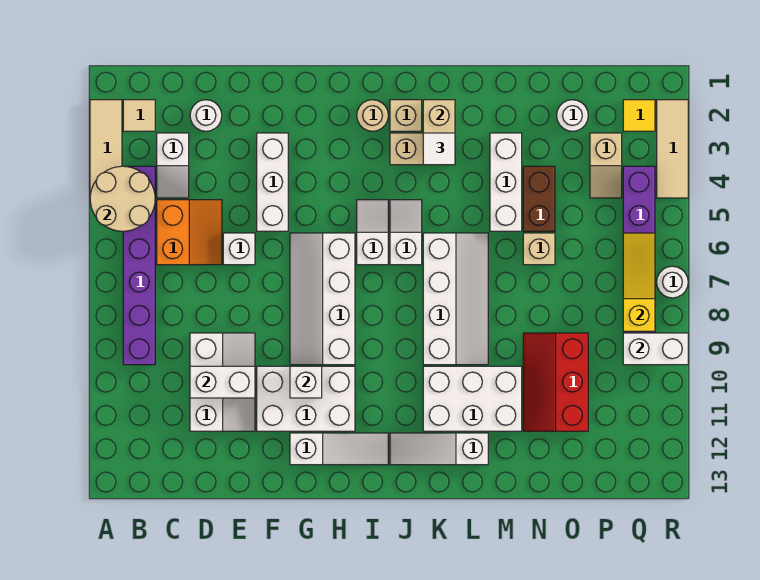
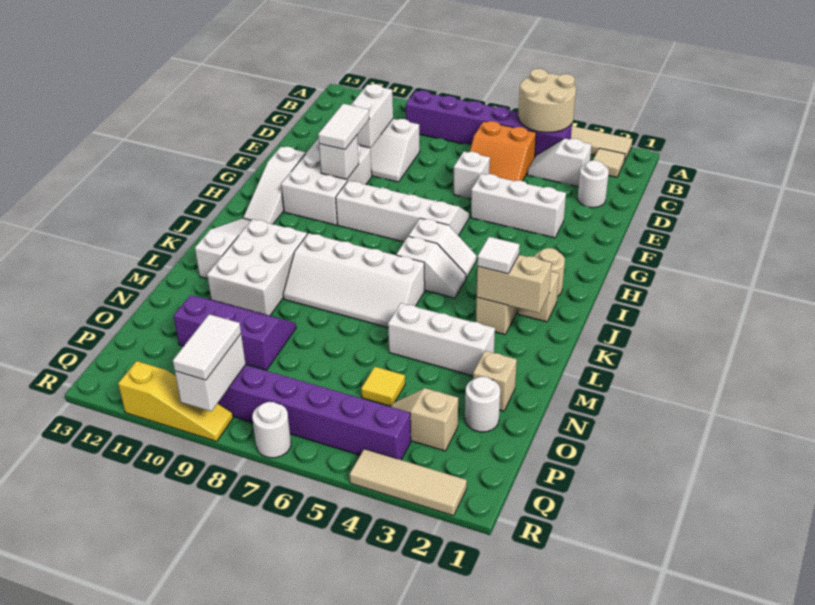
none -> white tile F10:G10 level 3
brown brick N4:N5 level 1 -> none
tan brick N6 level 1 -> tan brick N2 level 1
red slope N9:O11 level 1 top O -> purple slope N9:O11 level 1 top O
yellow tile Q2 level 1 -> yellow tile O5 level 1
yellow slope Q6:Q8 level 2 top 8 -> yellow slope R9:R11 level 1 top 11
none -> white tile Q9:R9 level 3

